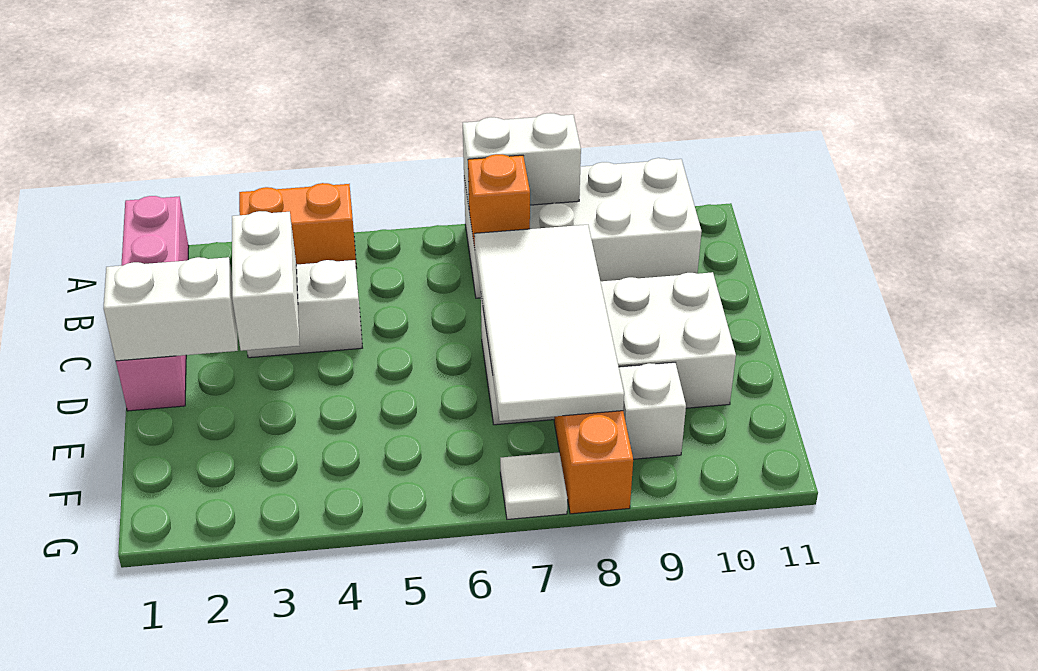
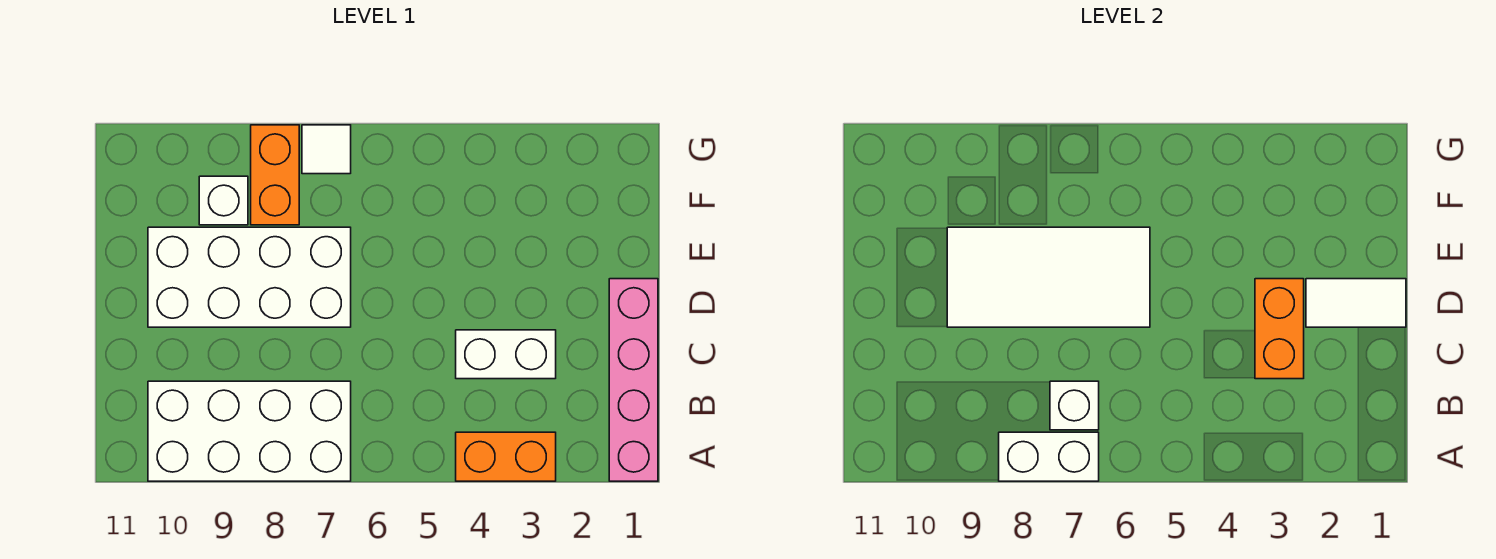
orange brick B7 level 2 -> white brick B7 level 2
white brick C3:D3 level 2 -> orange brick C3:D3 level 2
white tile C7:F8 level 2 -> white tile D6:E9 level 2
white brick D1:D2 level 2 -> white tile D1:D2 level 2

